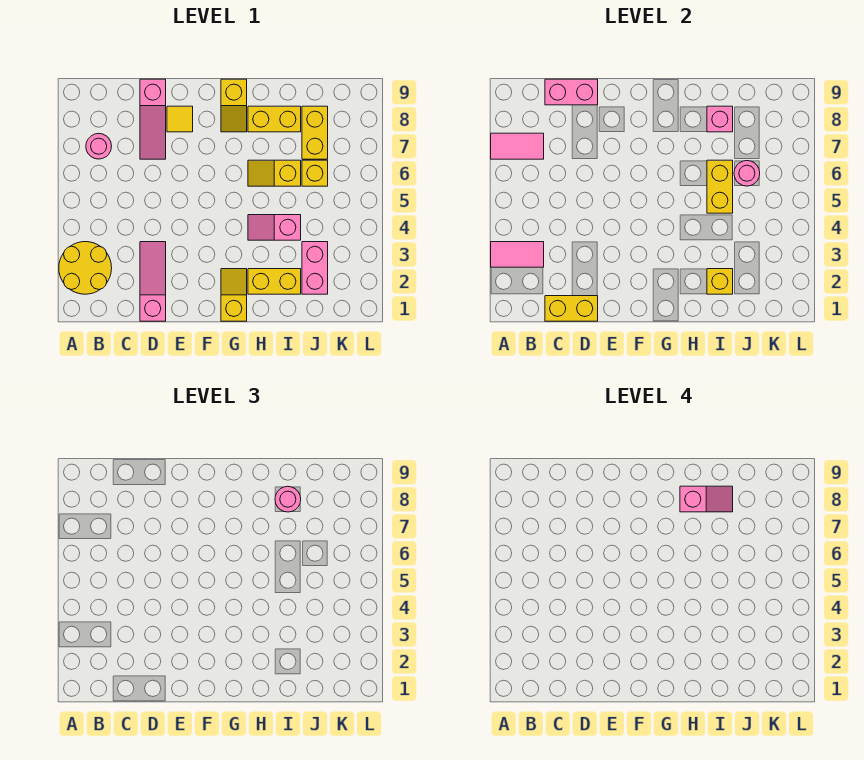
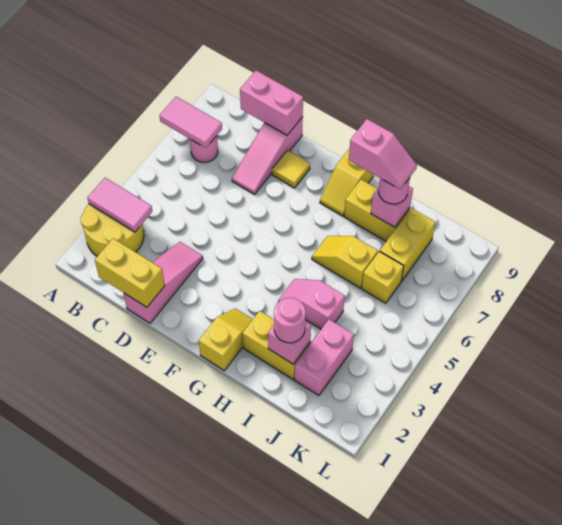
yellow brick I2 level 2 -> pink brick I2 level 2
yellow brick I5:I6 level 2 -> none
pink round brick J6 level 2 -> pink round brick I2 level 3

